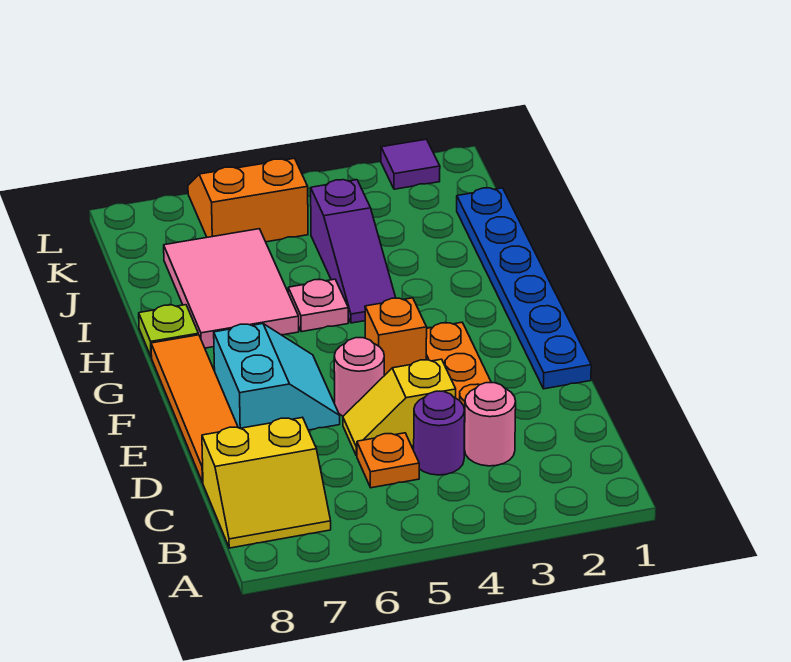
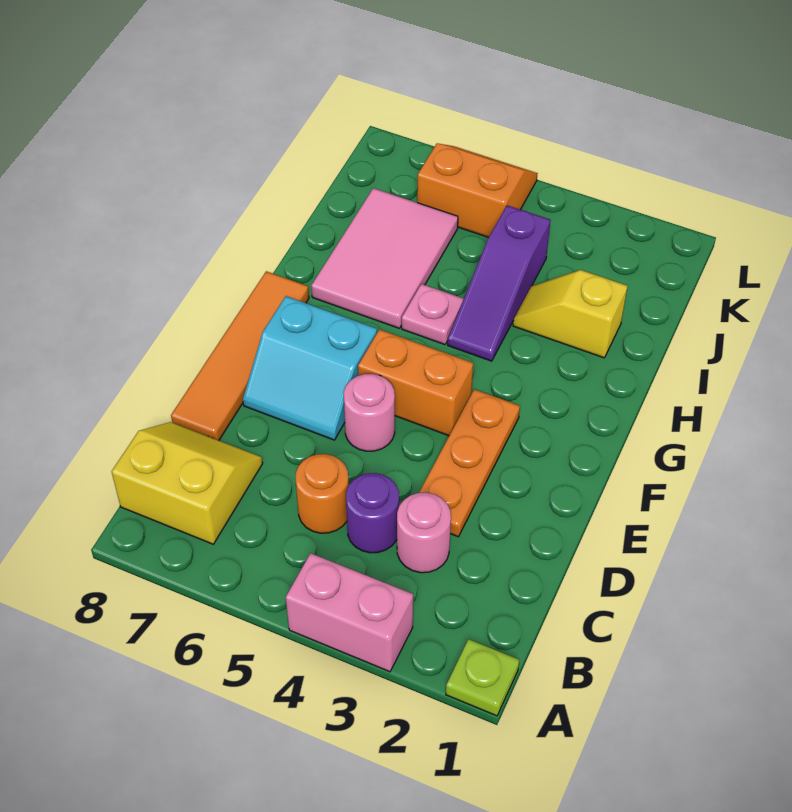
none -> pink brick A3:A4 level 1
yellow slope B7:C8 level 1 top C -> yellow slope B7:C8 level 1 top B
orange plate C5 level 1 -> orange round brick C5 level 1
yellow slope D4:D5 level 1 top 4 -> yellow slope I2:I3 level 1 top 2
blue plate E1:J1 level 1 -> none
cyan slope E6:F7 level 1 top 7 -> cyan slope E6:F7 level 1 top F
orange brick F4 level 1 -> orange brick F4:F5 level 1
lime plate H8 level 1 -> lime plate A1 level 1
purple tile L2 level 1 -> none

